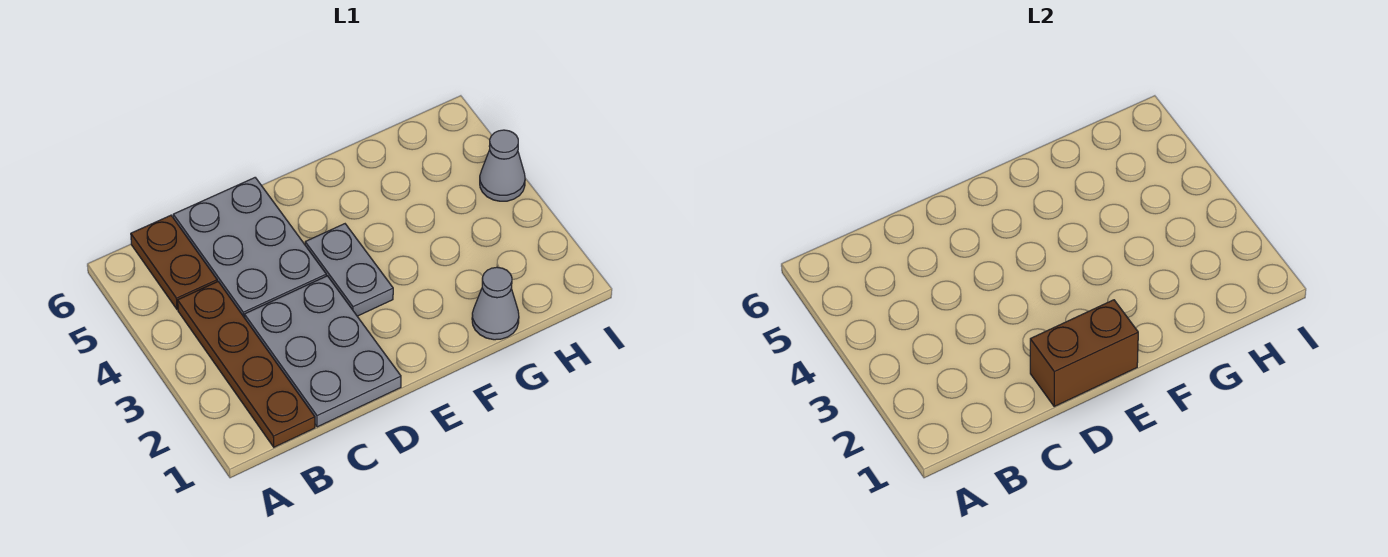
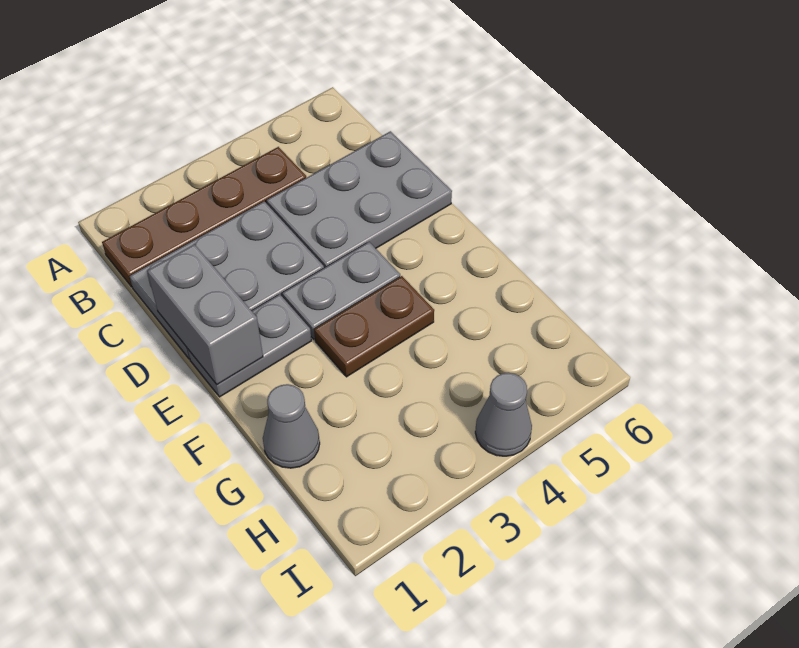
brown plate B5:B6 level 1 -> brown plate F3:F4 level 1
brown brick D1:E1 level 2 -> grey brick D1:E1 level 2
none -> grey plate E1:E2 level 1

